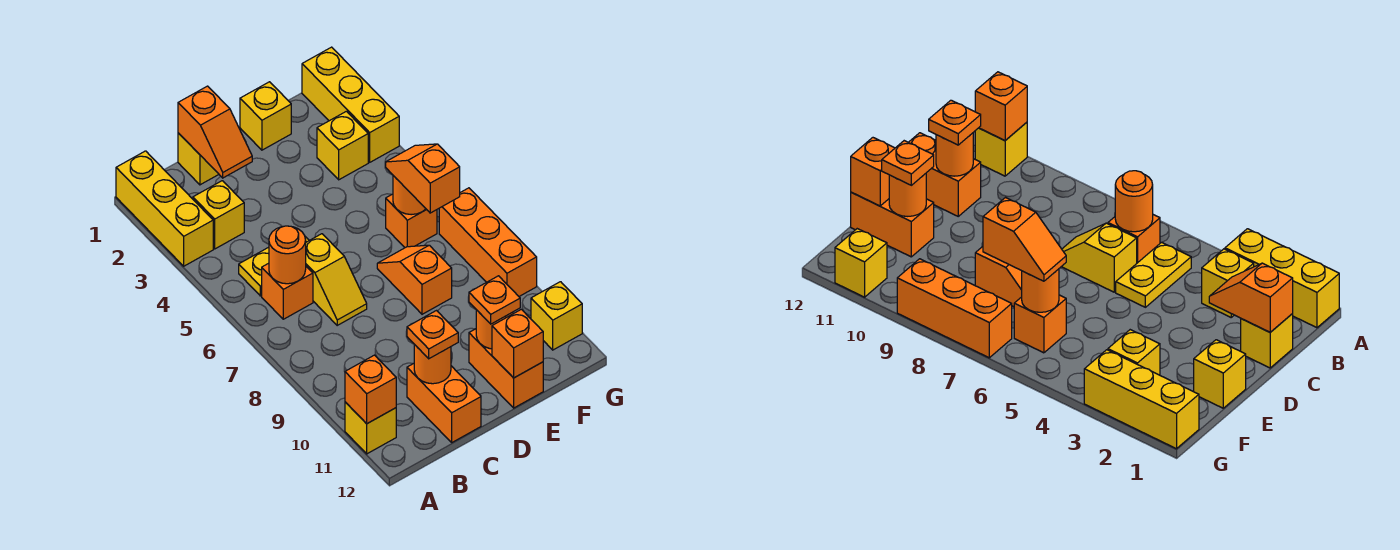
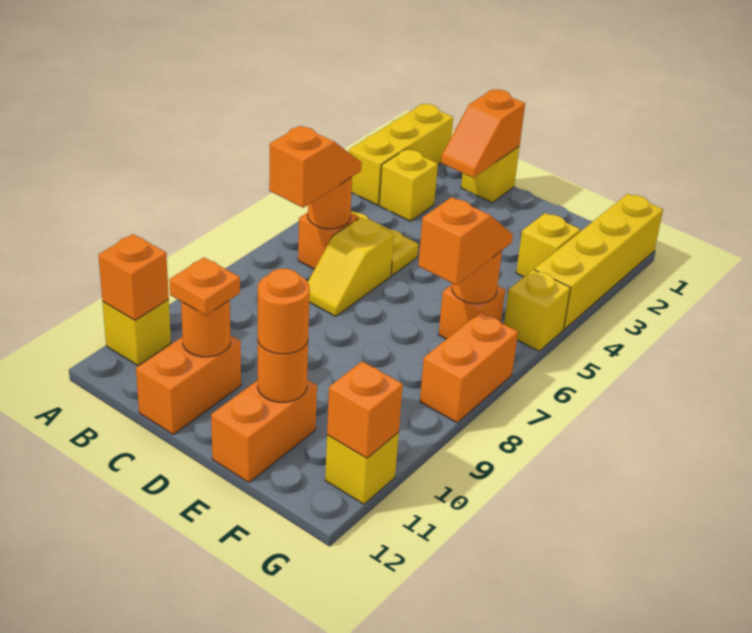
yellow brick E1 level 1 -> yellow brick G5 level 1
orange slope E7:E8 level 1 top 8 -> orange slope B6:B7 level 3 top 7
orange plate E11 level 3 -> orange round brick E11 level 3
orange brick E12 level 2 -> orange brick G11 level 2
yellow brick G1:G3 level 1 -> yellow brick G1:G4 level 1
orange brick G7:G9 level 1 -> orange brick G7:G8 level 1

